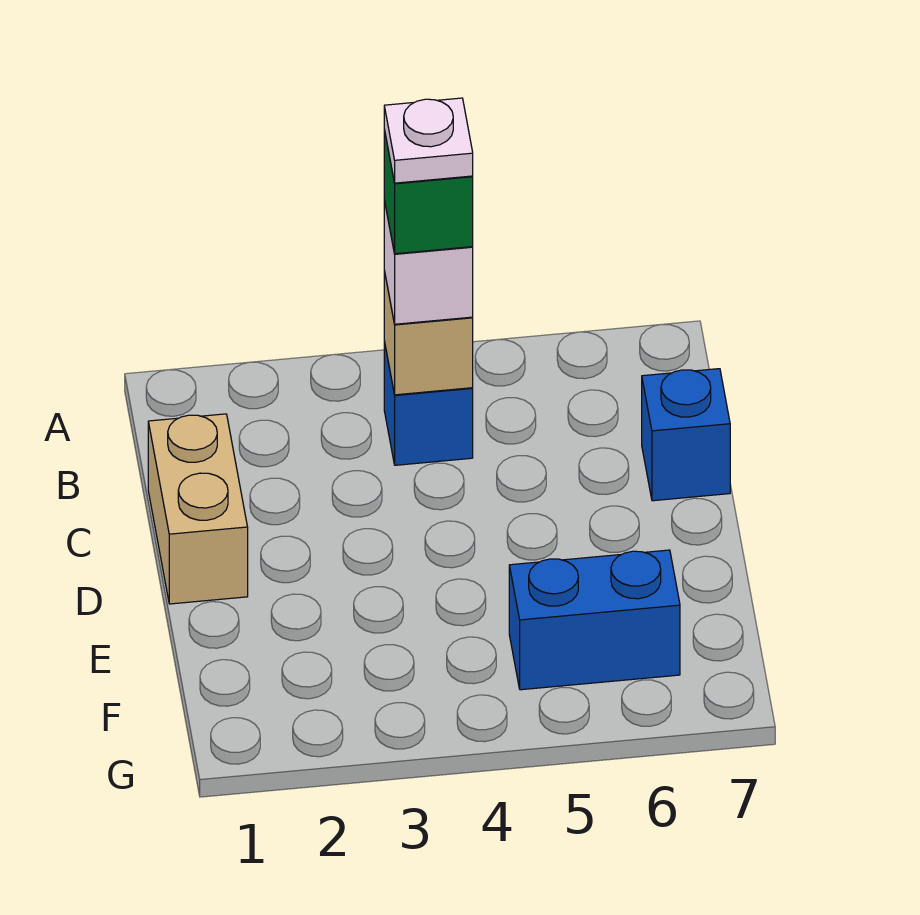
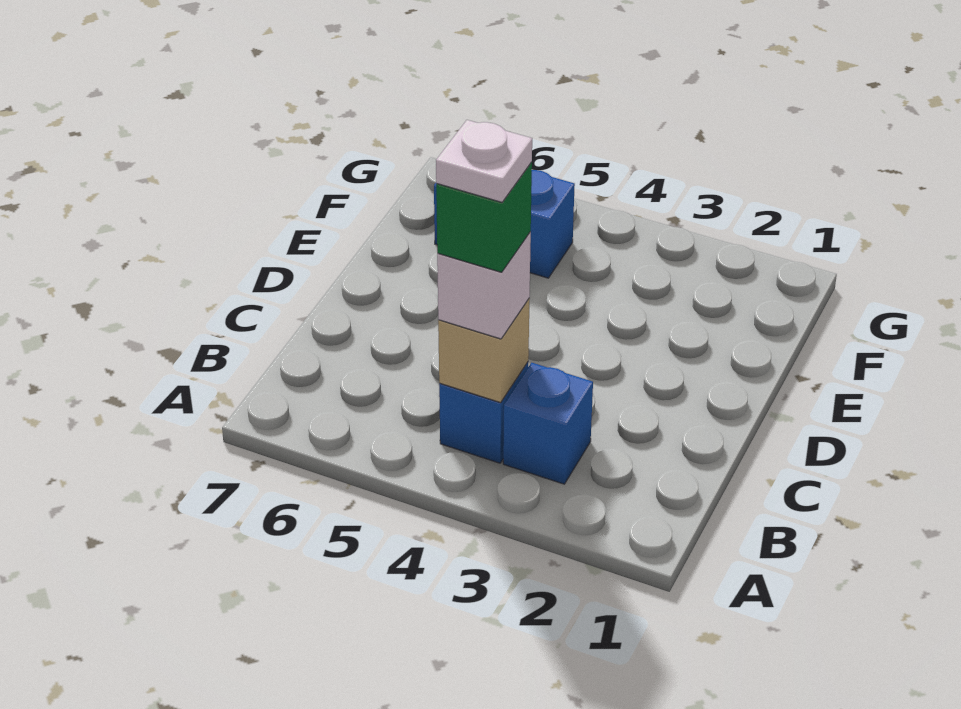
tan brick C1:D1 level 1 -> none
blue brick C7 level 1 -> blue brick B3 level 1

